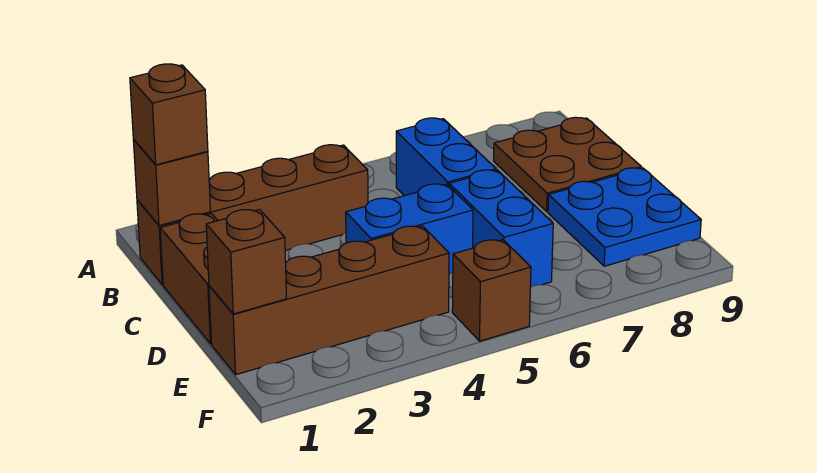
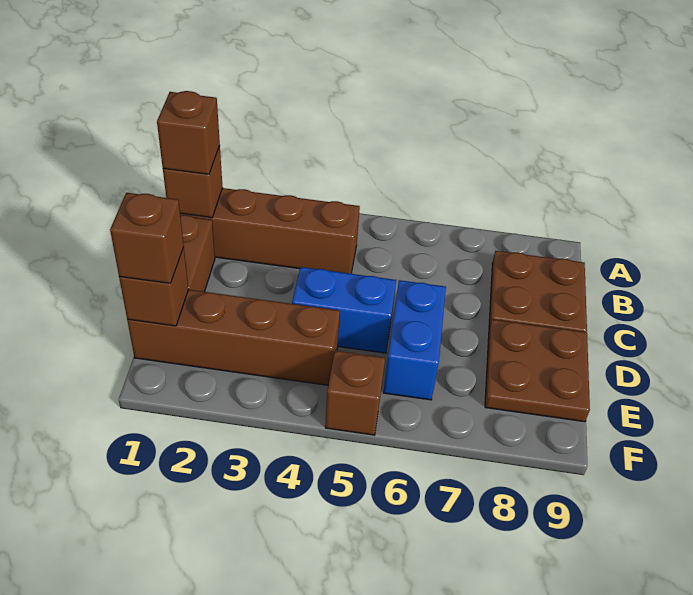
blue brick B6:C6 level 1 -> none
blue plate D8:E9 level 1 -> brown plate D8:E9 level 1
none -> brown brick E1 level 3

